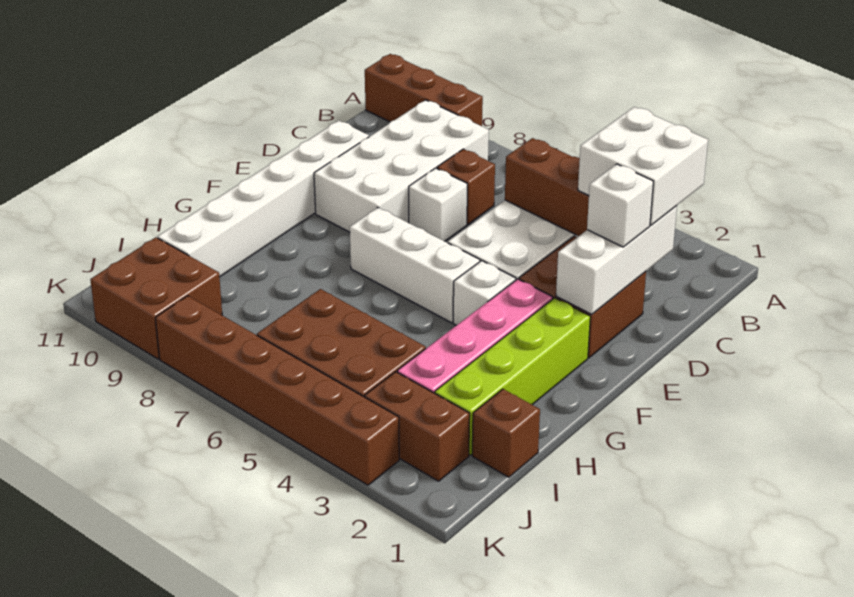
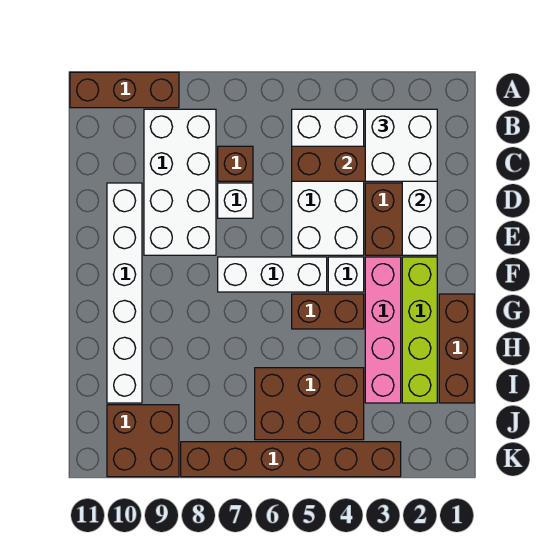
white brick D2 level 3 -> none
brown brick I1 level 1 -> brown brick G1:I1 level 1
brown brick J2:J3 level 1 -> brown brick G4:G5 level 1

